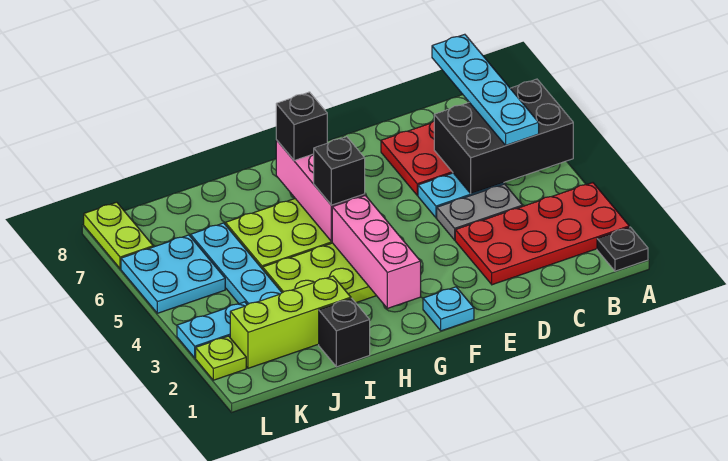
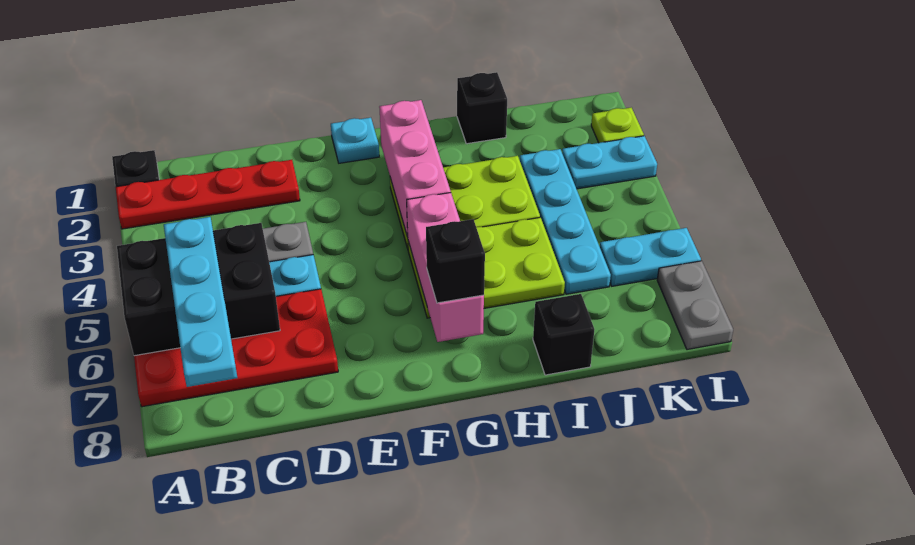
red plate A2:D3 level 1 -> red plate A2:D2 level 1
black brick G5 level 3 -> black brick I8 level 1
lime brick I2:K2 level 1 -> none
cyan plate K5:L6 level 1 -> cyan plate K6:L6 level 1
lime plate L7:L8 level 1 -> grey plate L7:L8 level 1

